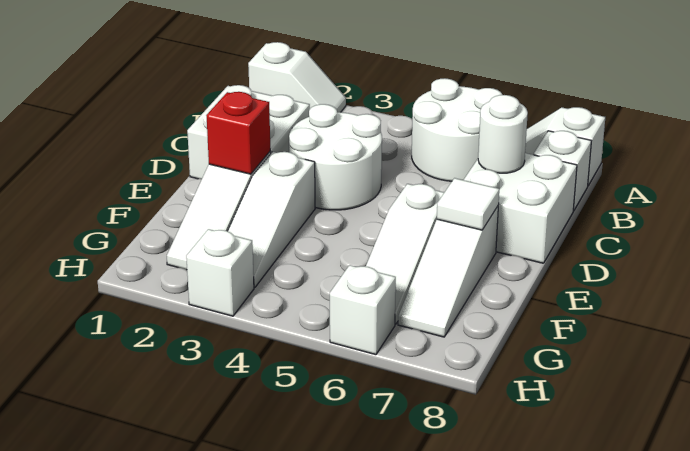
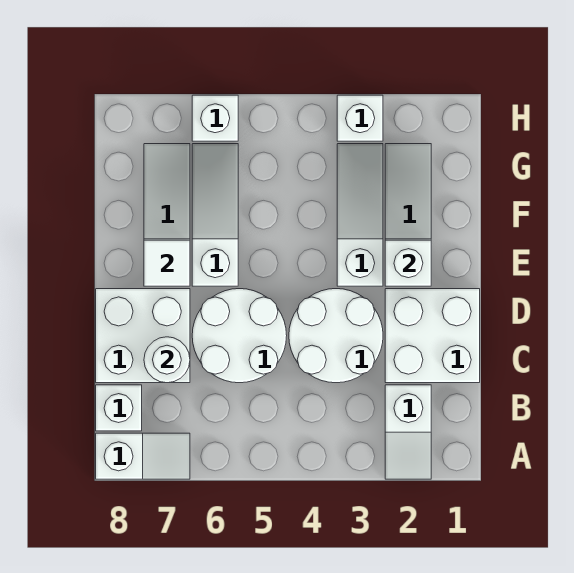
white slope A1:A2 level 1 top 1 -> white slope A2:B2 level 1 top B
white round brick A5:B6 level 1 -> white round brick C5:D6 level 1
red brick E2 level 2 -> white brick E2 level 2

